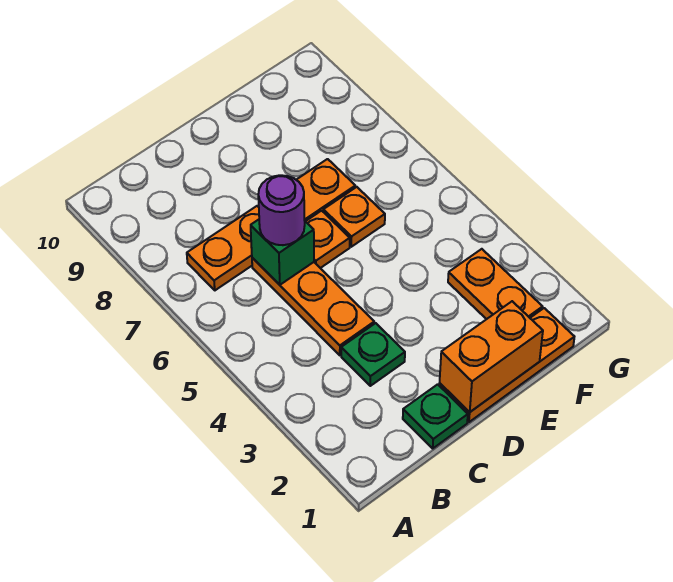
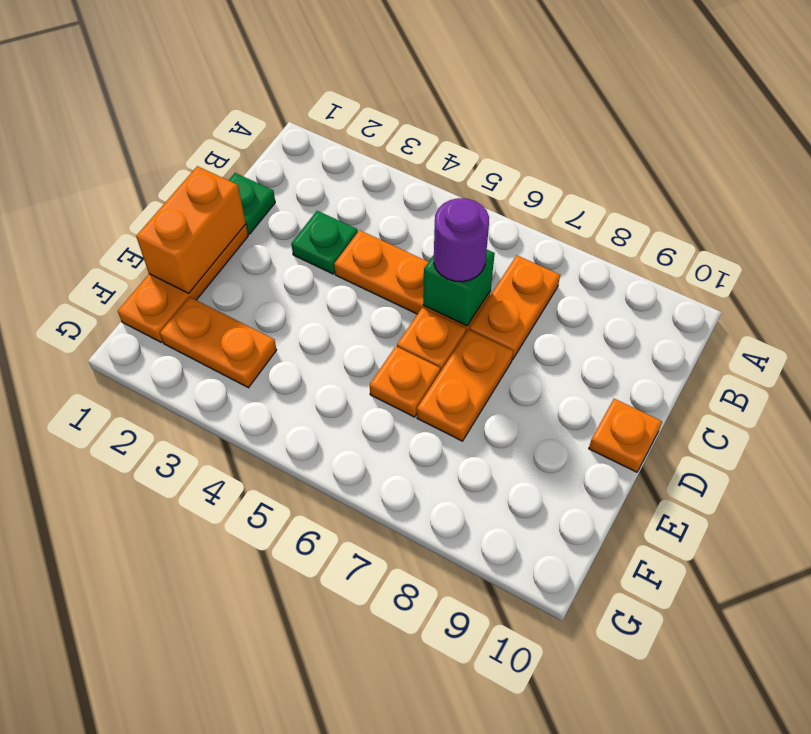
none -> orange plate D10 level 1

